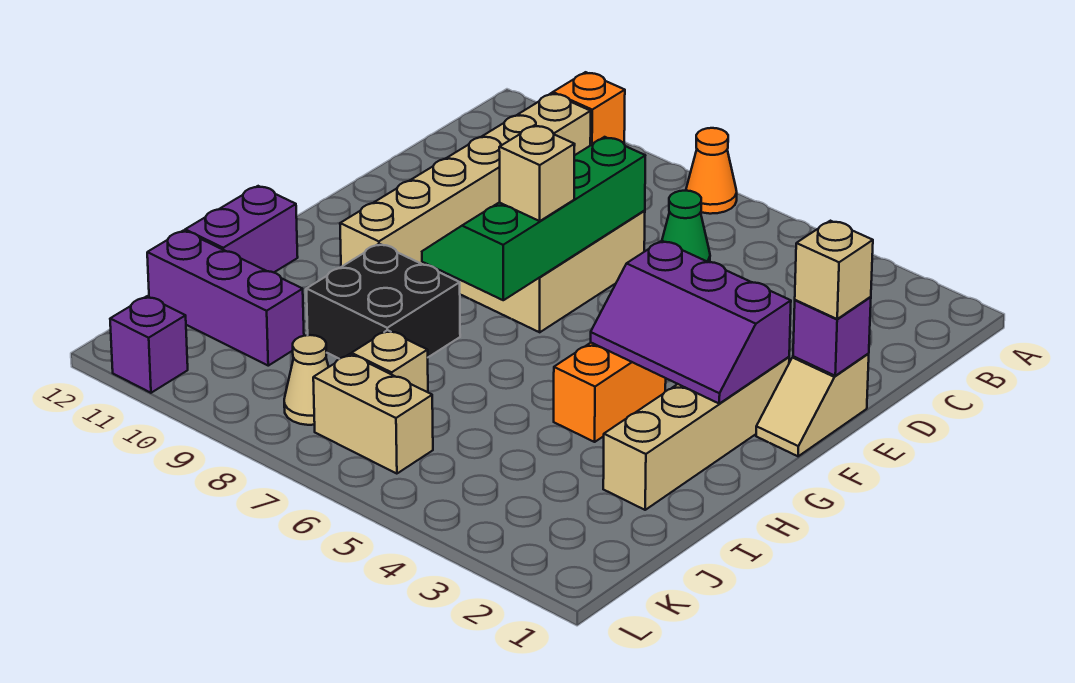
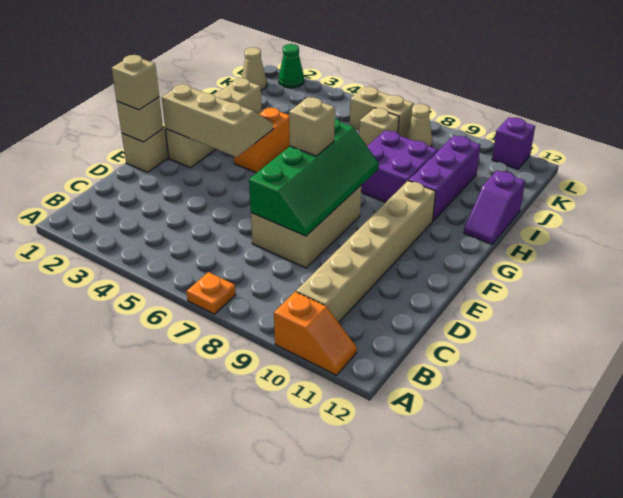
orange cone A7 level 1 -> orange plate A7 level 1
green cone C6 level 1 -> green cone L2 level 1
purple brick E1 level 2 -> tan brick E1 level 2
purple slope F2:G4 level 2 top F -> tan slope F2:G4 level 2 top F
black brick H8:I9 level 1 -> purple brick H8:I9 level 1
purple brick H12:I12 level 1 -> purple slope H12:I12 level 1 top I
purple brick J10:J12 level 1 -> purple brick H10:J10 level 1
none -> tan cone K1 level 1

